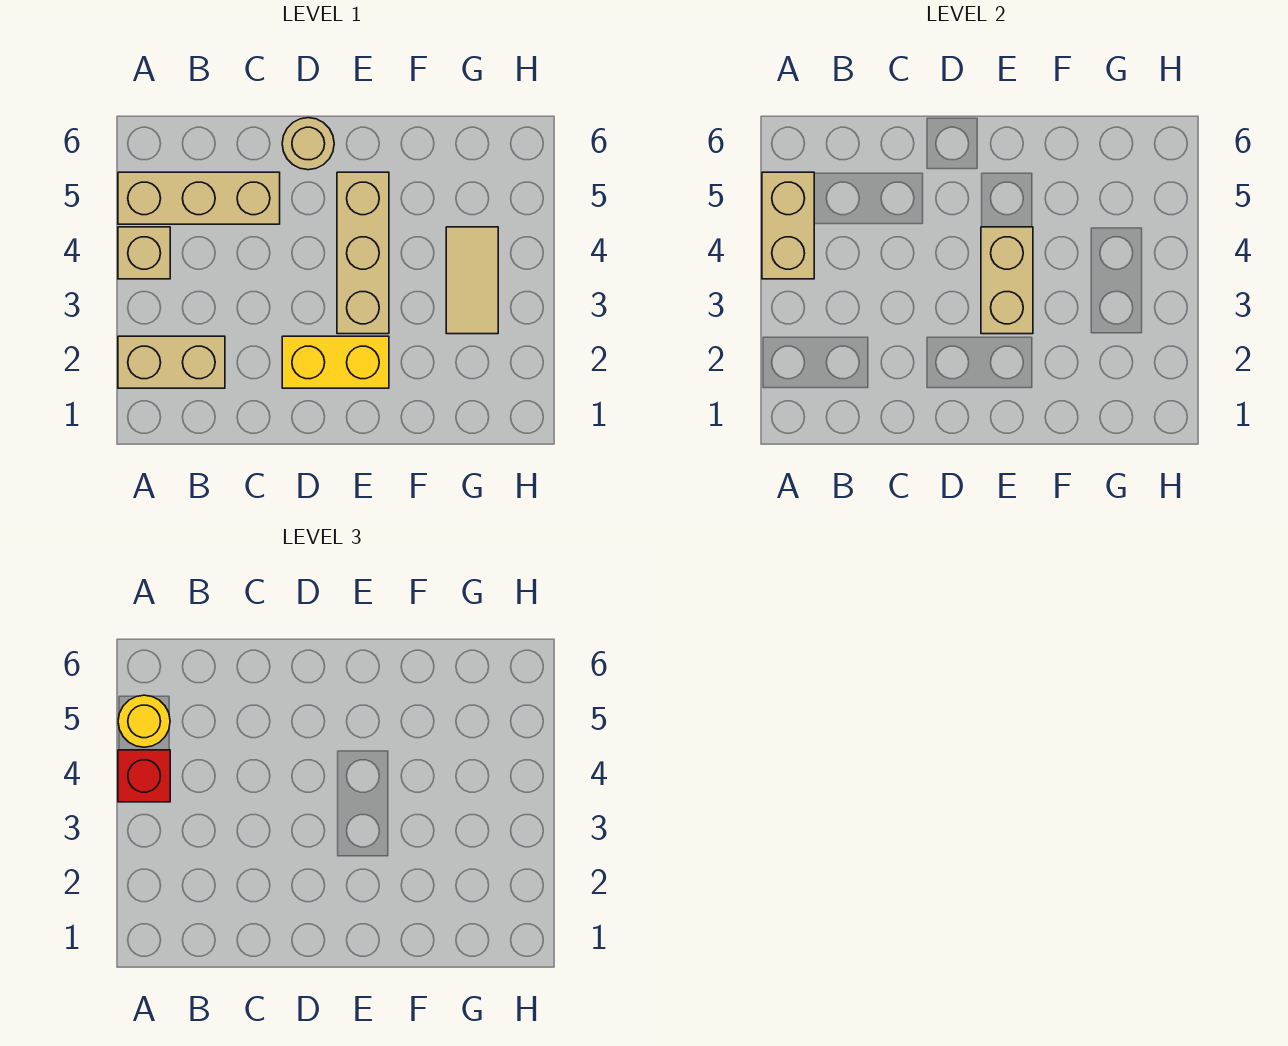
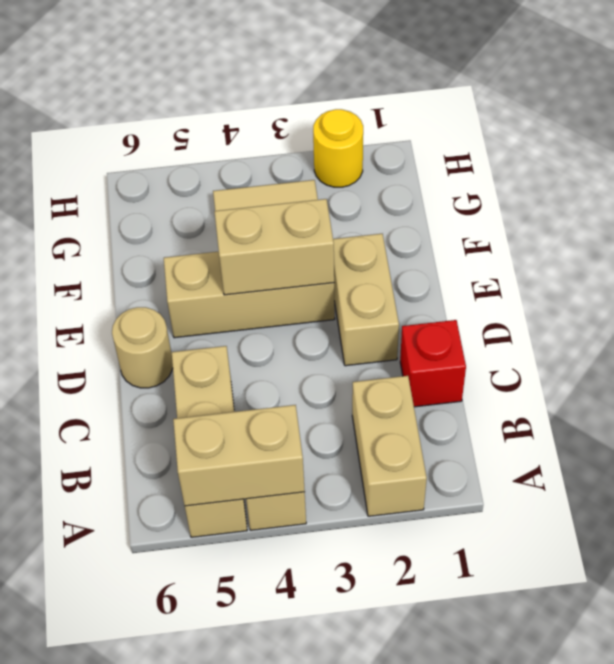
red brick A4 level 3 -> red brick C1 level 1
yellow round brick A5 level 3 -> yellow round brick H2 level 1
yellow brick D2:E2 level 1 -> tan brick D2:E2 level 1

